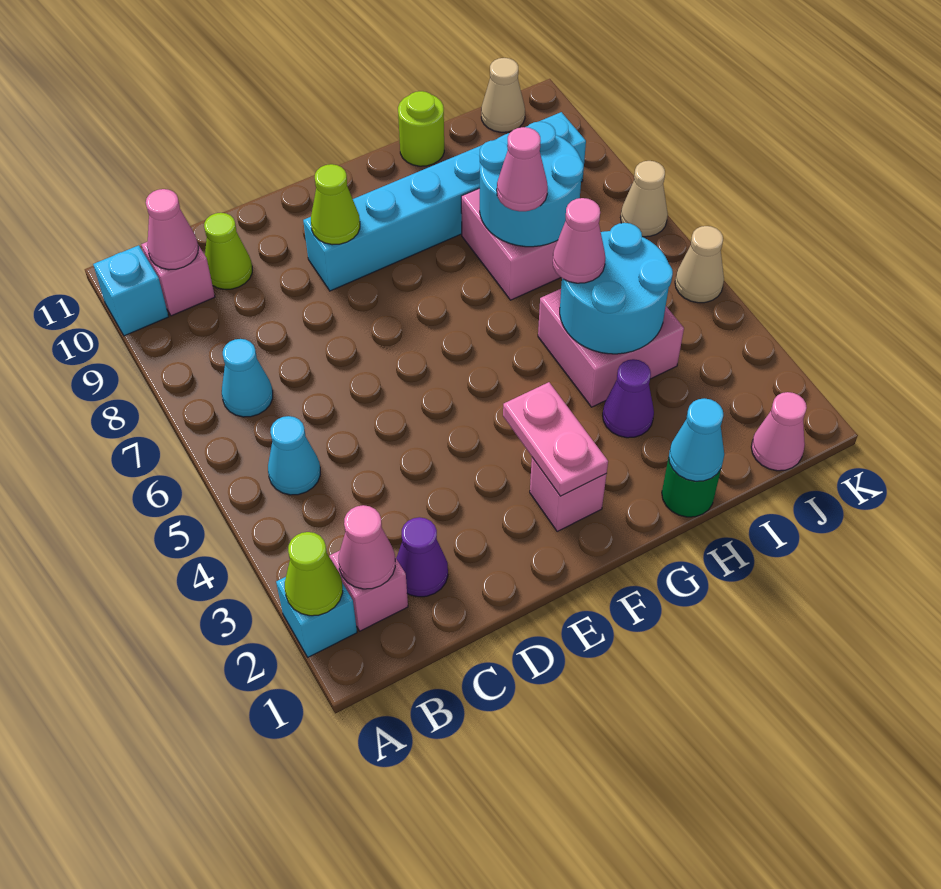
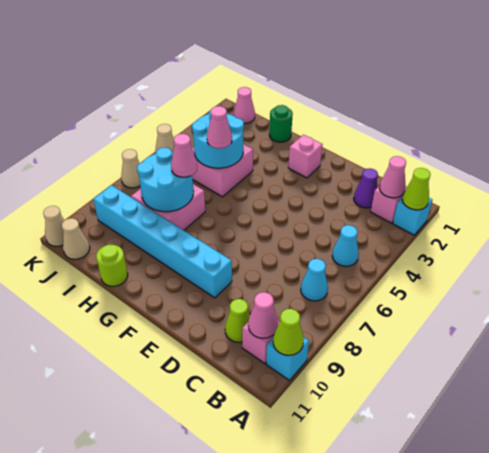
lime cone E9 level 2 -> lime cone A10 level 2
pink plate F2:F3 level 2 -> none
cyan cone H1 level 2 -> none
purple cone H3 level 1 -> none
none -> tan cone K11 level 1

